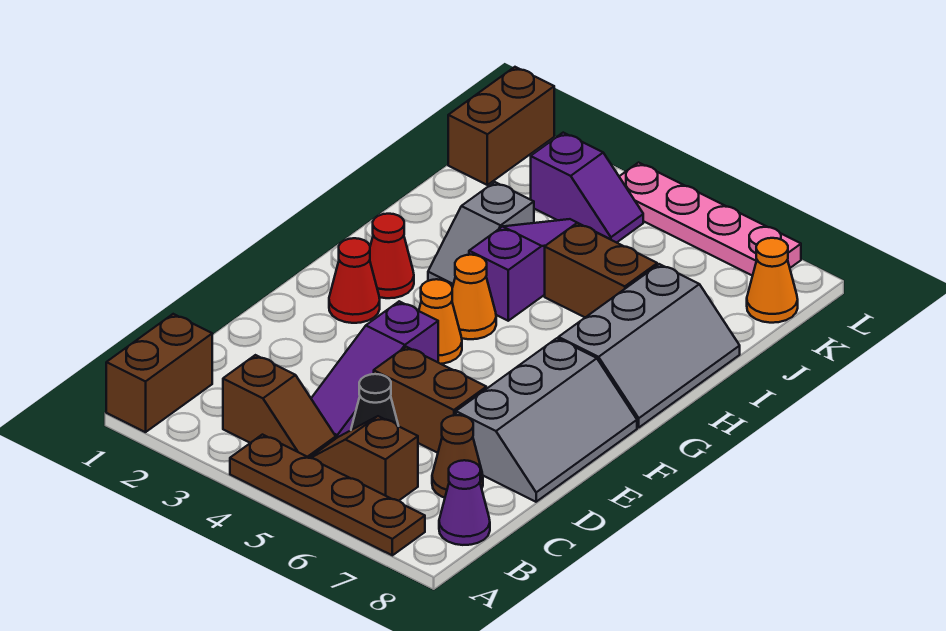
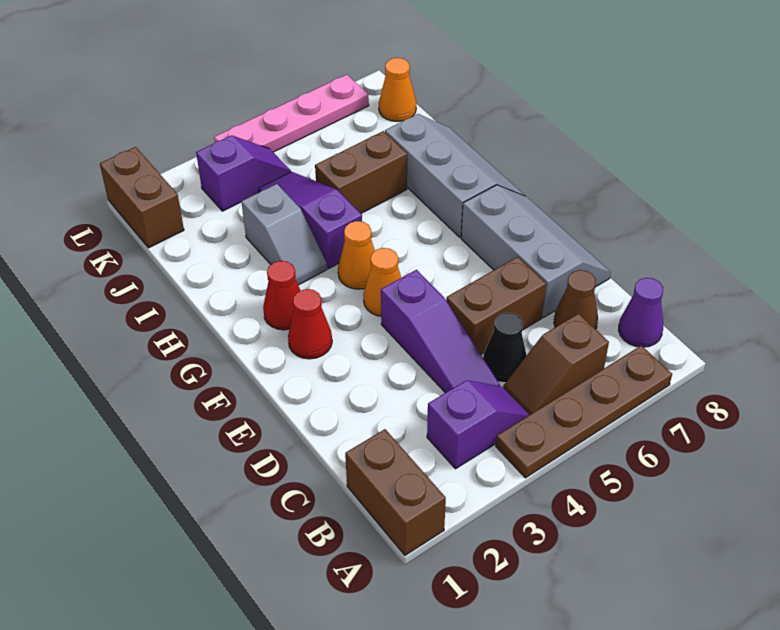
brown slope B3:B4 level 1 top 3 -> purple slope B3:B4 level 1 top 3

